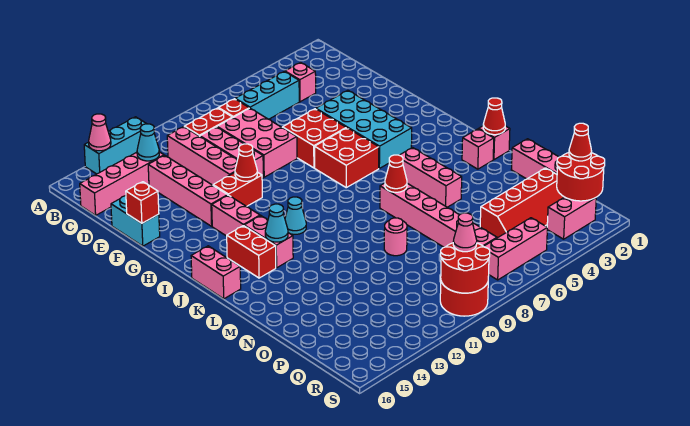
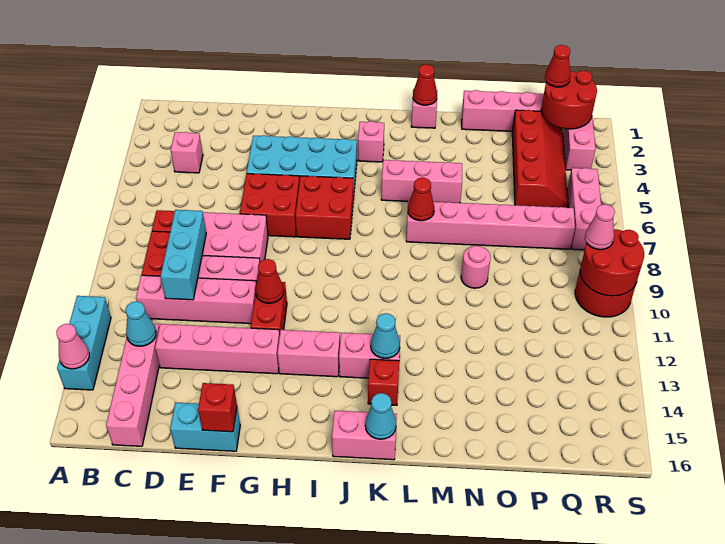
cyan brick C5:C7 level 1 -> cyan brick D9:D11 level 2
cyan cone J11 level 1 -> cyan cone K16 level 2
red brick J14:K14 level 1 -> red brick K14 level 1
pink brick L2 level 1 -> pink brick J3 level 1

